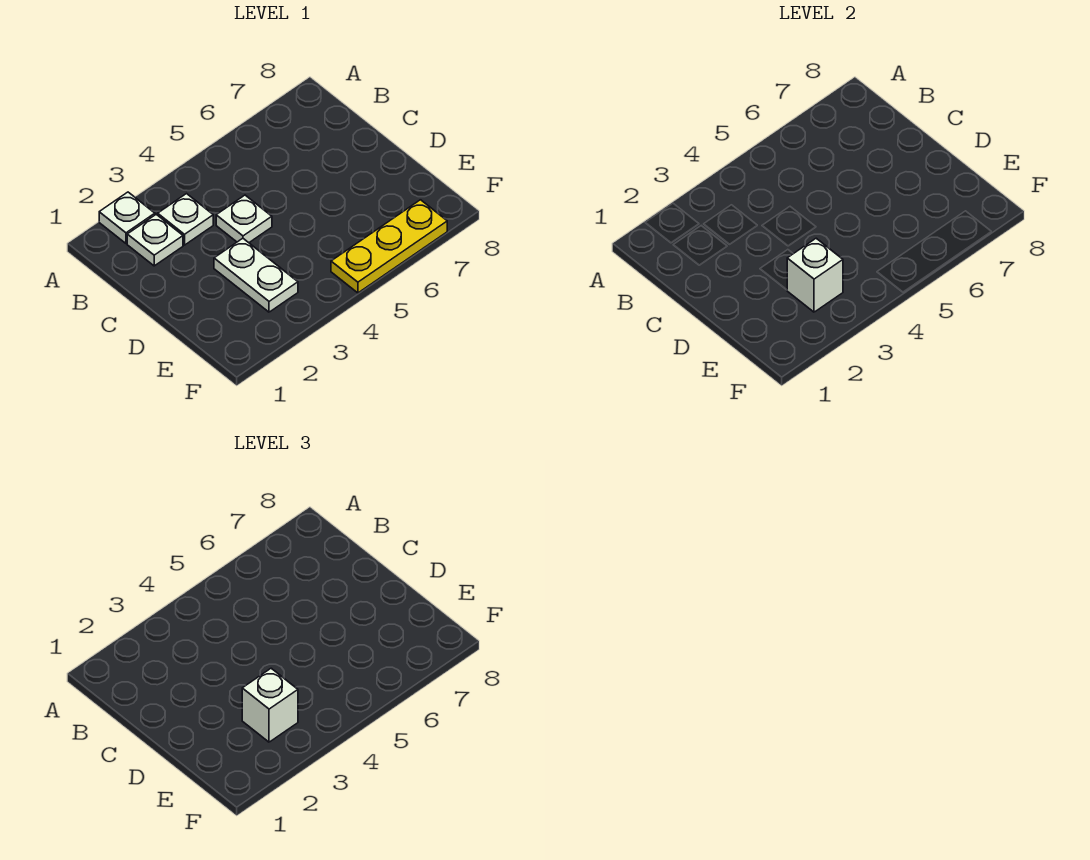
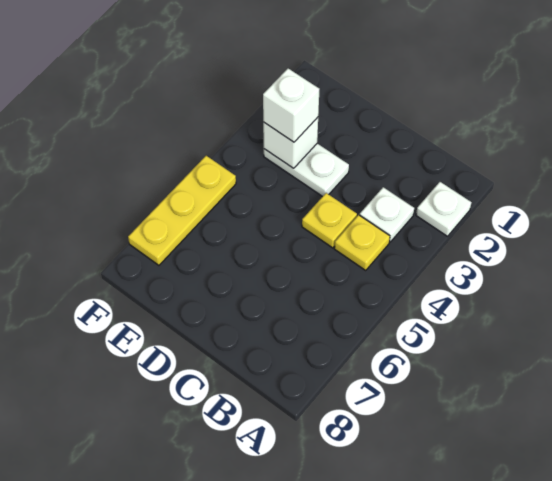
white plate B2 level 1 -> none
none -> yellow plate B4 level 1
white plate C4 level 1 -> yellow plate C4 level 1

